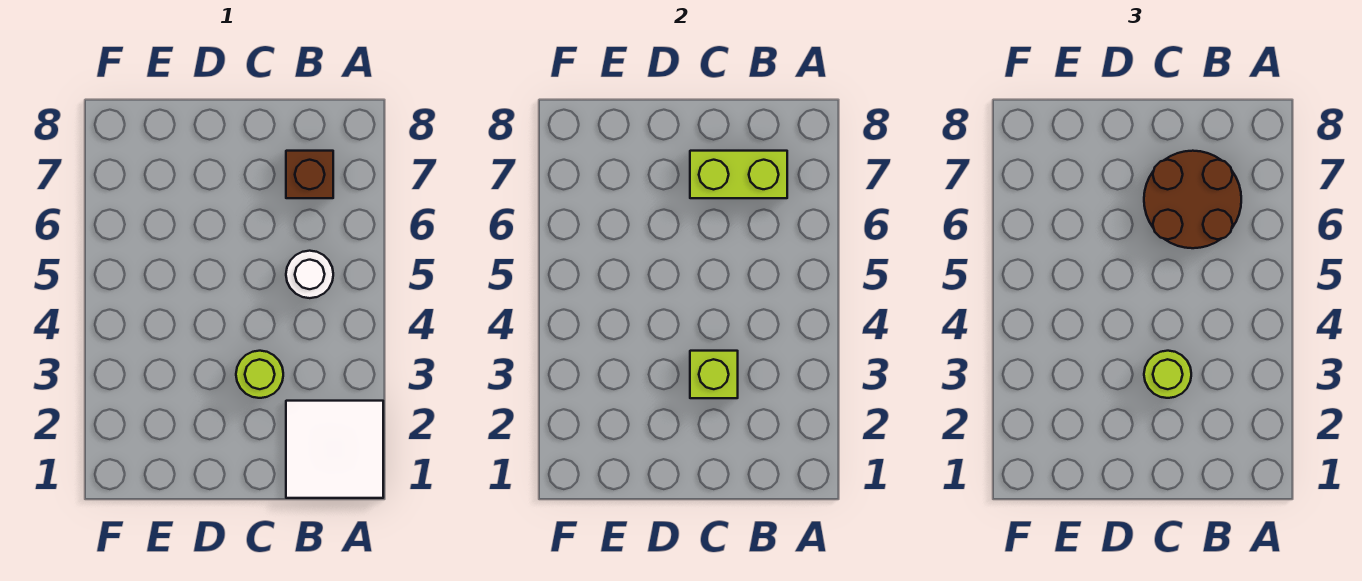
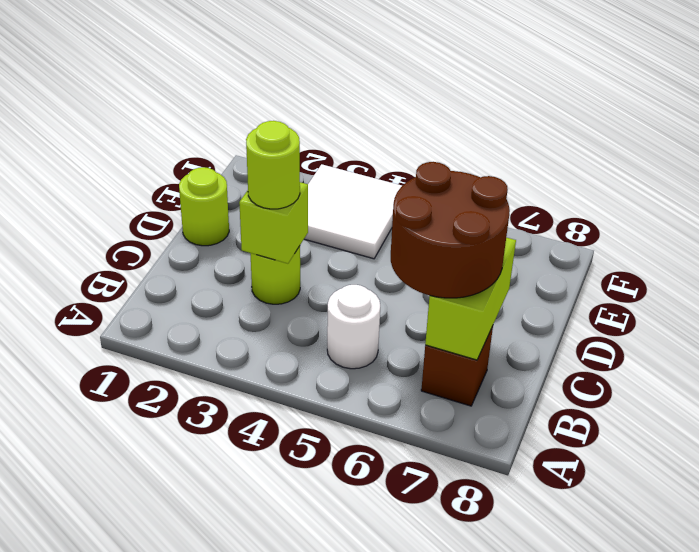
white tile A1:B2 level 1 -> white tile E3:F4 level 1
none -> lime round brick D1 level 1

